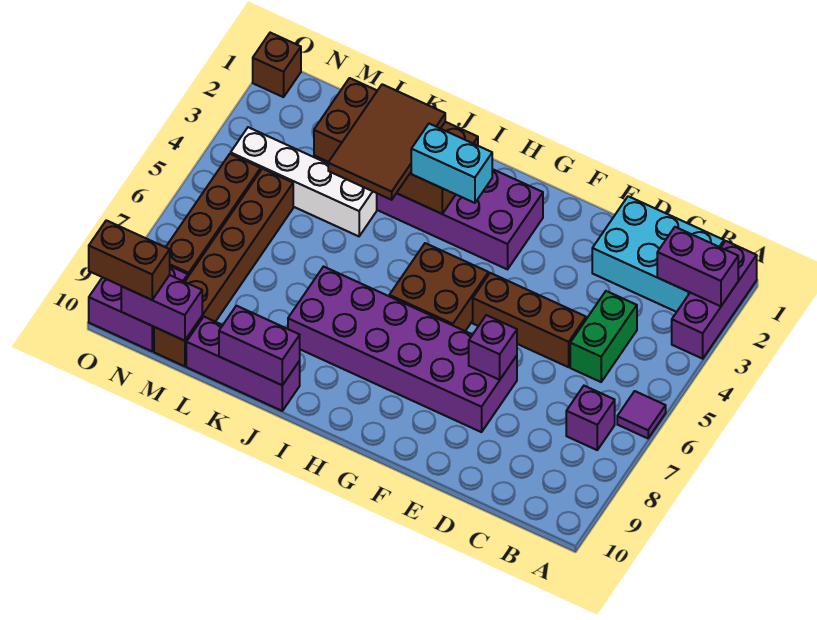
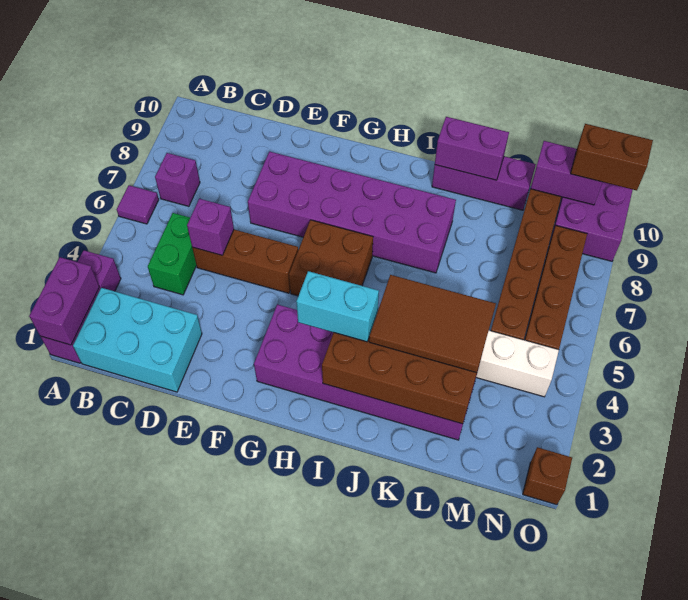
purple brick A2:B2 level 2 -> purple brick A1:A2 level 2
purple brick E7 level 2 -> purple brick D5 level 2
brown tile J2:K4 level 3 -> brown tile J3:L4 level 3

